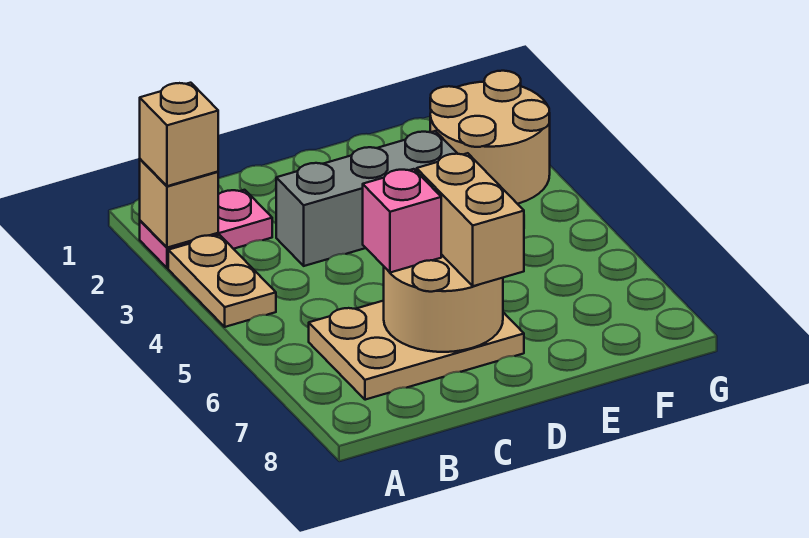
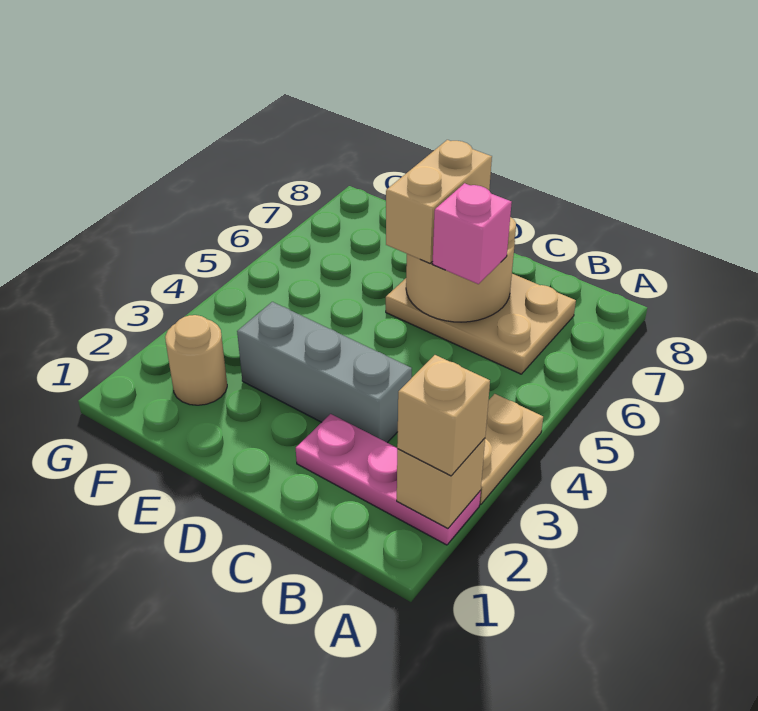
pink plate A2:B2 level 1 -> pink plate A2:C2 level 1
tan round brick F2:G3 level 1 -> tan round brick F2 level 1

